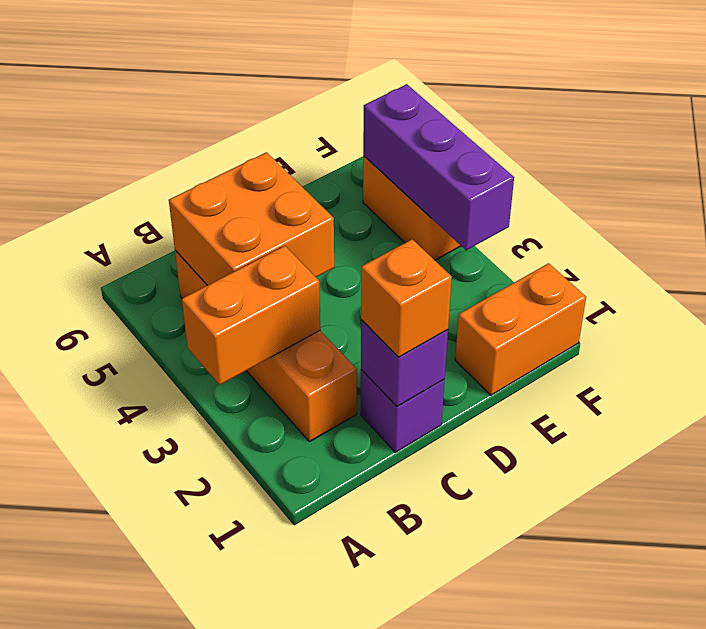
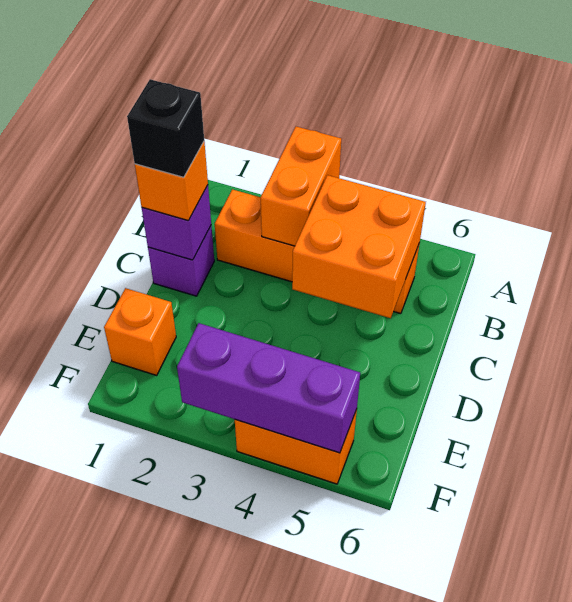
none -> black brick C1 level 4
orange brick E1:F1 level 1 -> orange brick E1 level 1

